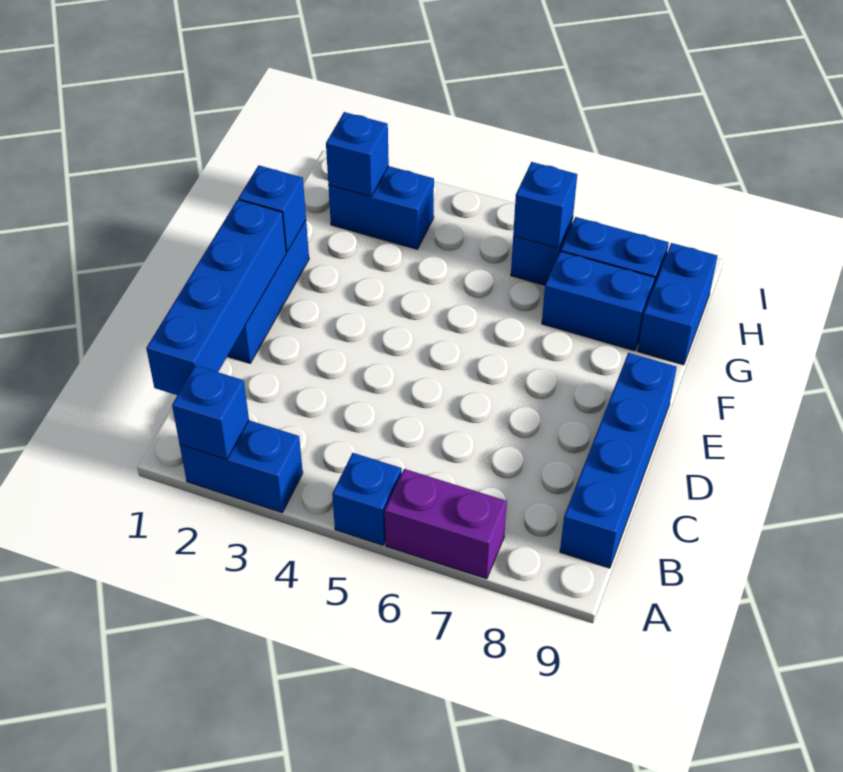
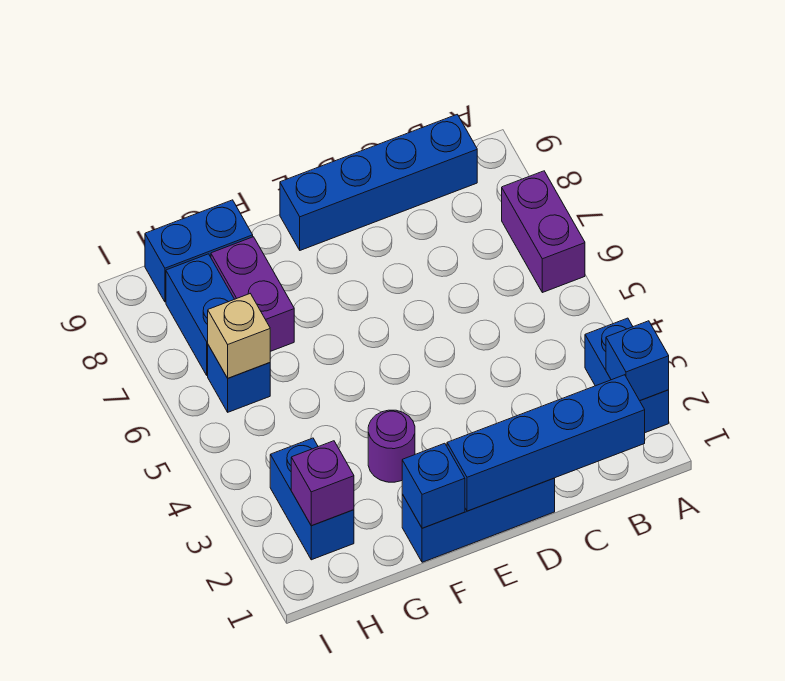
blue brick A5 level 1 -> none
none -> purple round brick F3 level 1
blue brick G7:G8 level 1 -> purple brick G7:G8 level 1
blue brick H2 level 2 -> purple brick H2 level 2
blue brick H6 level 2 -> tan brick H6 level 2

